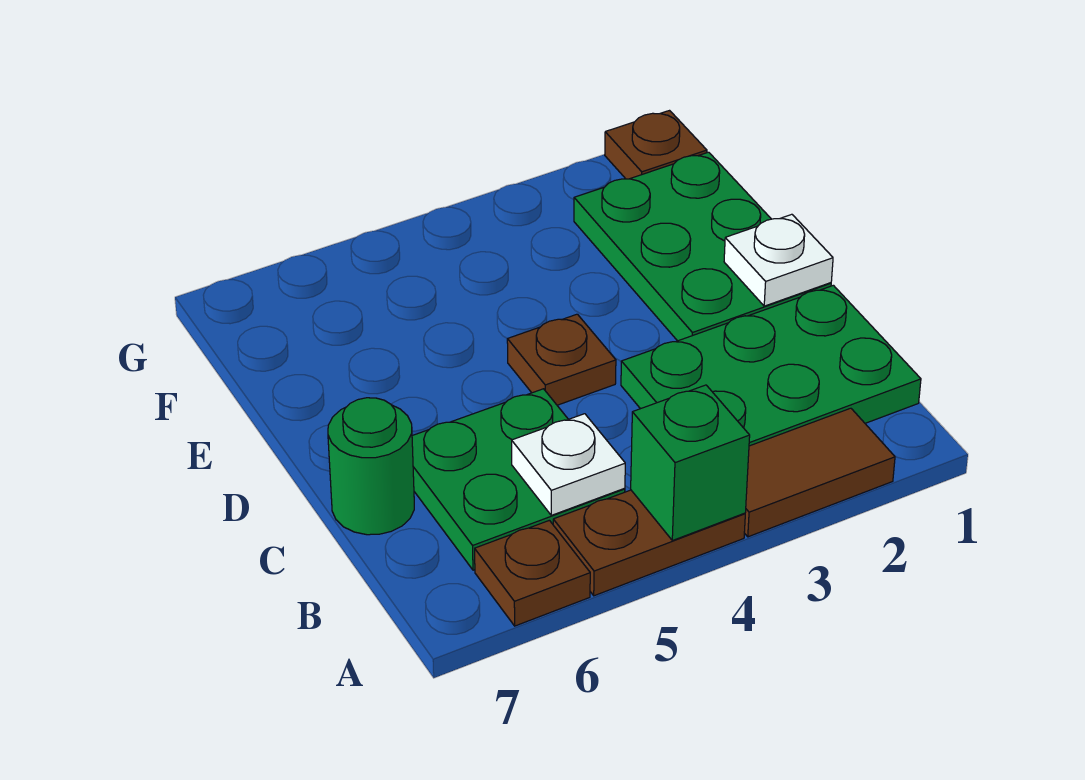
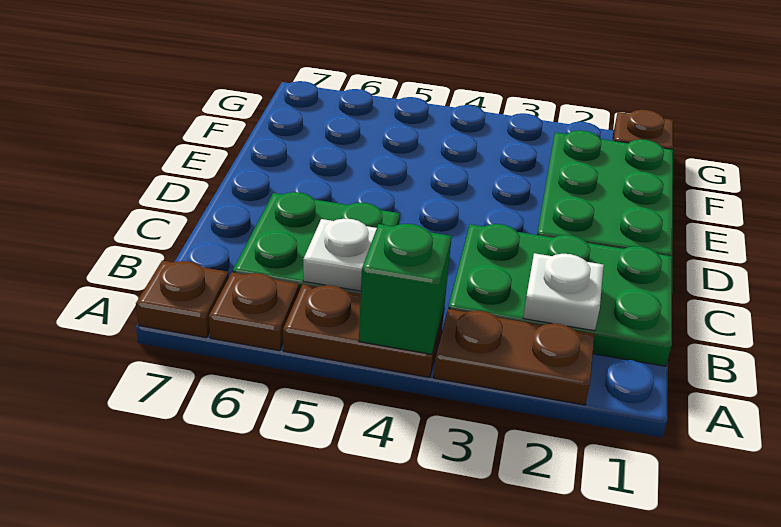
brown tile A2:A3 level 1 -> brown plate A2:A3 level 1
green round brick C7 level 1 -> none
white plate D1 level 2 -> white plate B2 level 2
brown plate D4 level 1 -> brown plate A7 level 1

